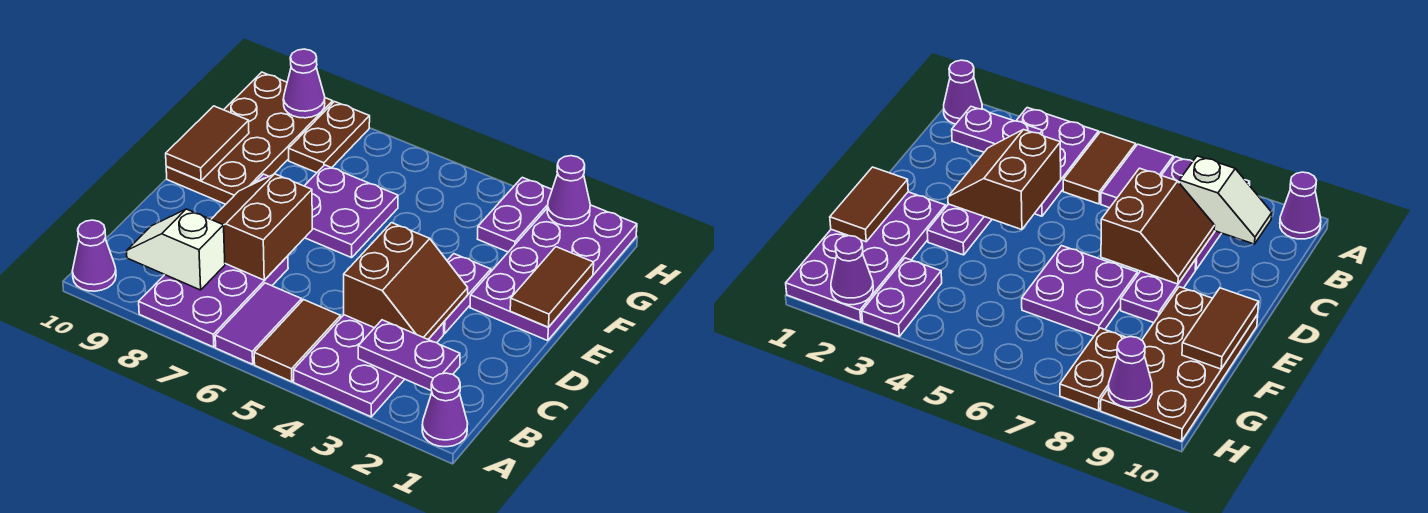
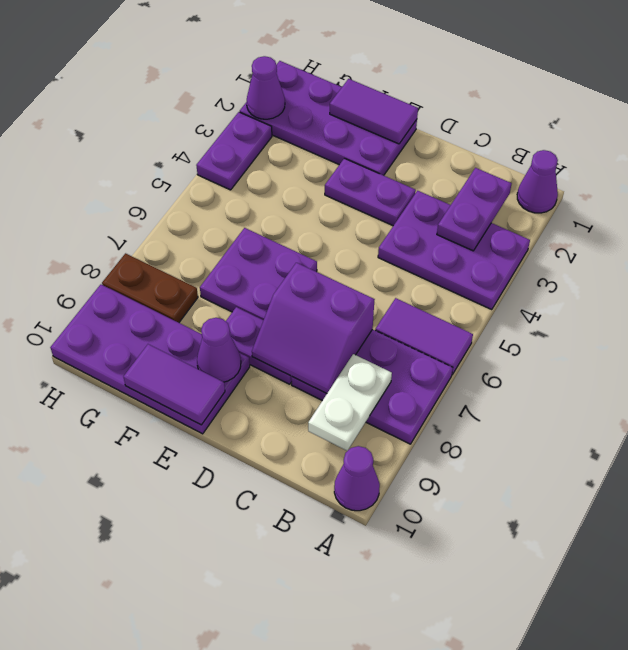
brown tile A5:B5 level 1 -> none
white slope B8:B9 level 2 top 8 -> white plate B8:B9 level 2
brown slope C3:D4 level 2 top 4 -> none
brown slope C7:D8 level 2 top 7 -> purple slope C7:D8 level 2 top 7
brown tile E1:F1 level 2 -> purple tile E1:F1 level 2
brown plate E9:H10 level 1 -> purple plate E9:H10 level 1
brown tile E10:F10 level 2 -> purple tile E10:F10 level 2
purple plate G3:H3 level 1 -> purple plate H3:H4 level 1
purple cone H9 level 2 -> purple cone E9 level 2

